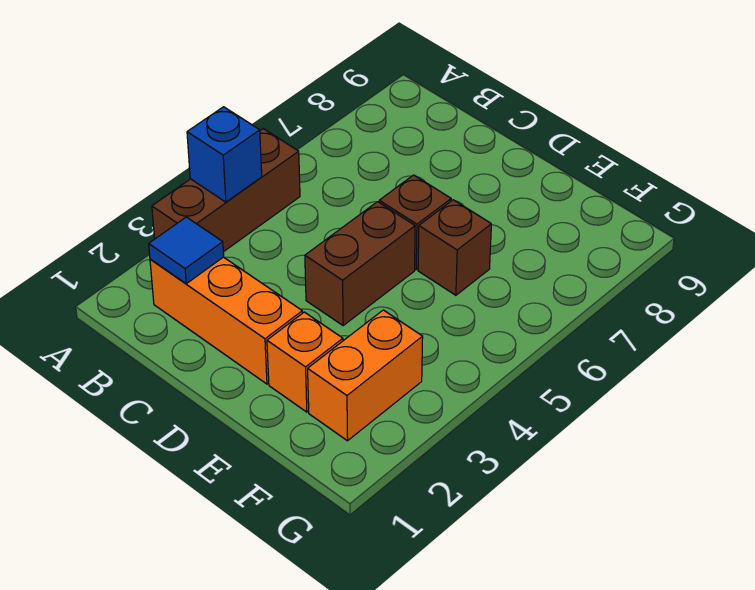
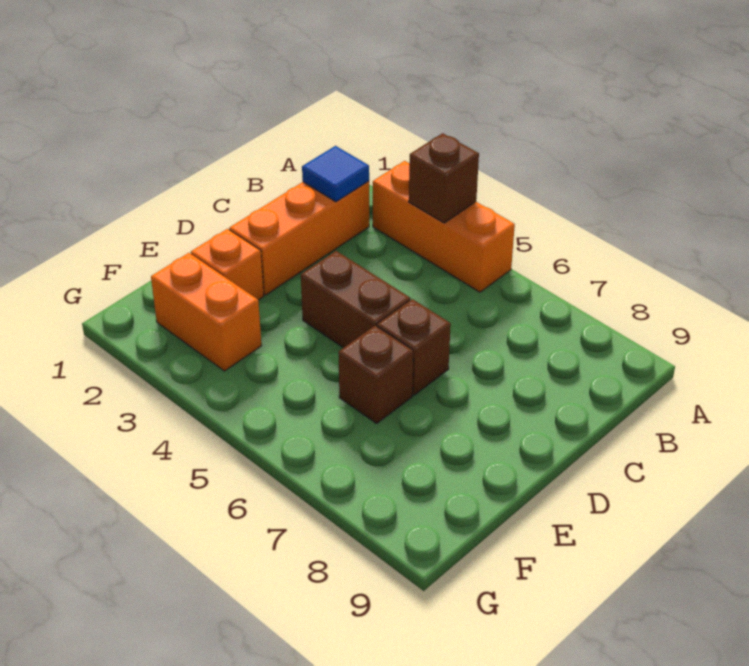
brown brick A3:A5 level 1 -> orange brick A3:A5 level 1
blue brick A4 level 2 -> brown brick A4 level 2

